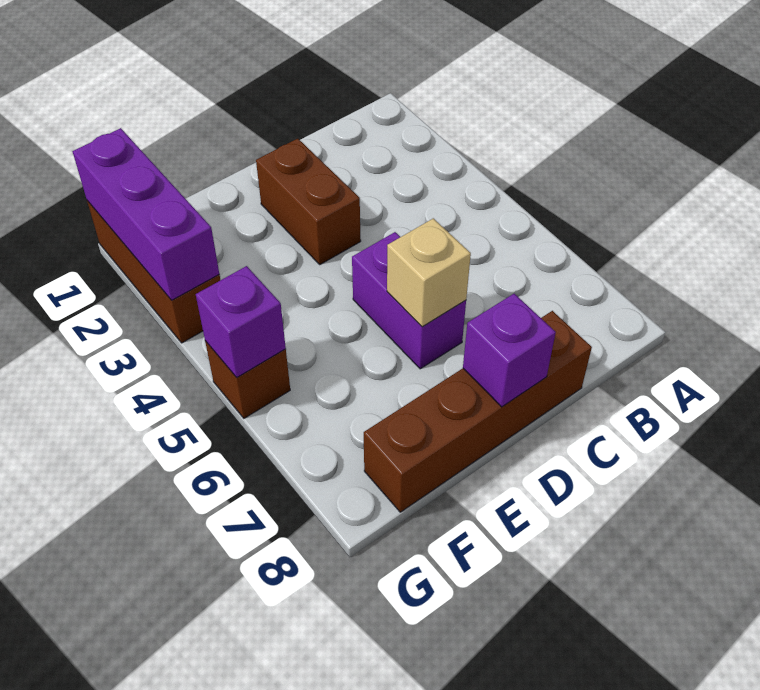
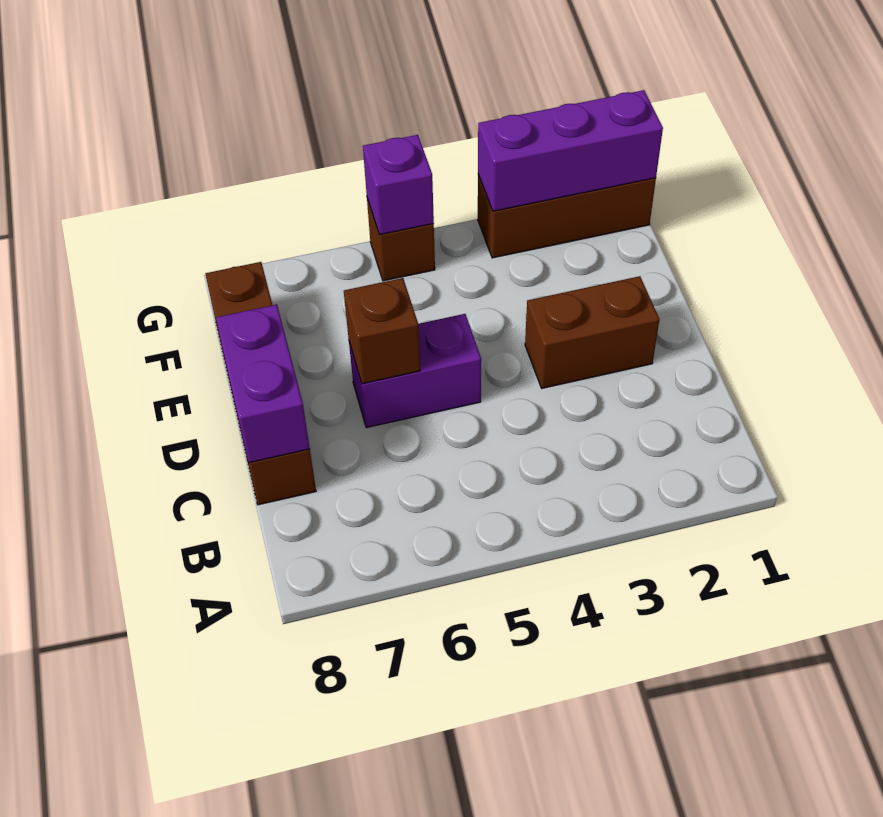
tan brick D6 level 2 -> brown brick D6 level 2
purple brick D8 level 2 -> purple brick C8:D8 level 2

